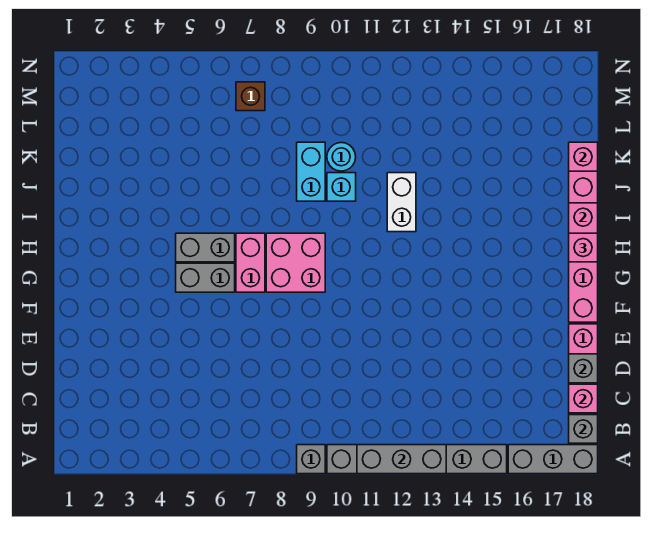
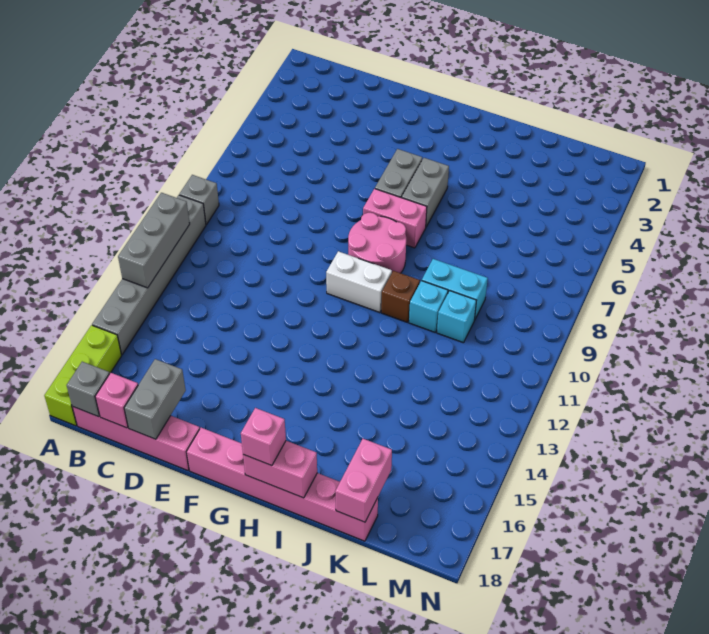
grey brick A16:A18 level 1 -> lime brick A16:A18 level 1
grey brick D18 level 2 -> grey brick D17:D18 level 2
pink brick G8:H9 level 1 -> pink round brick G8:H9 level 1
white brick I12:J12 level 1 -> white brick G10:H10 level 1
cyan round brick K10 level 1 -> cyan brick K10 level 1
pink brick K18 level 2 -> pink brick K17:K18 level 2
brown brick M7 level 1 -> brown brick I10 level 1

